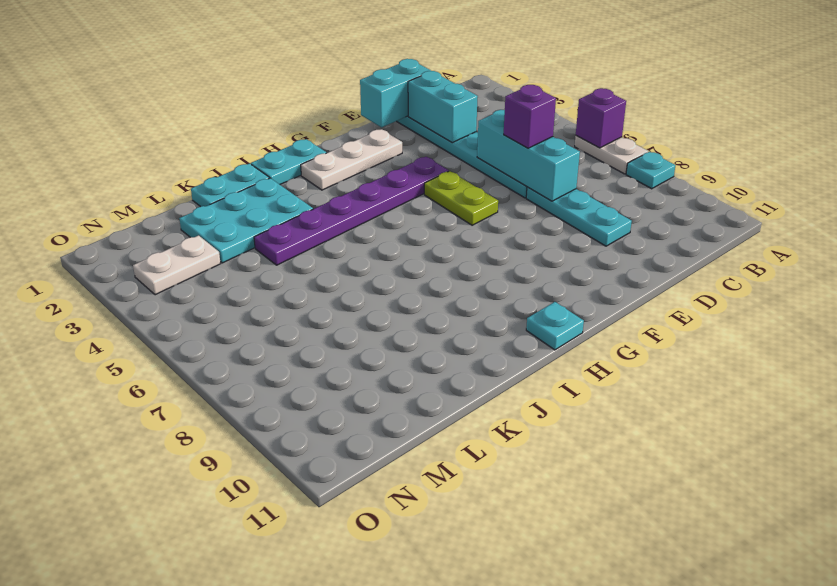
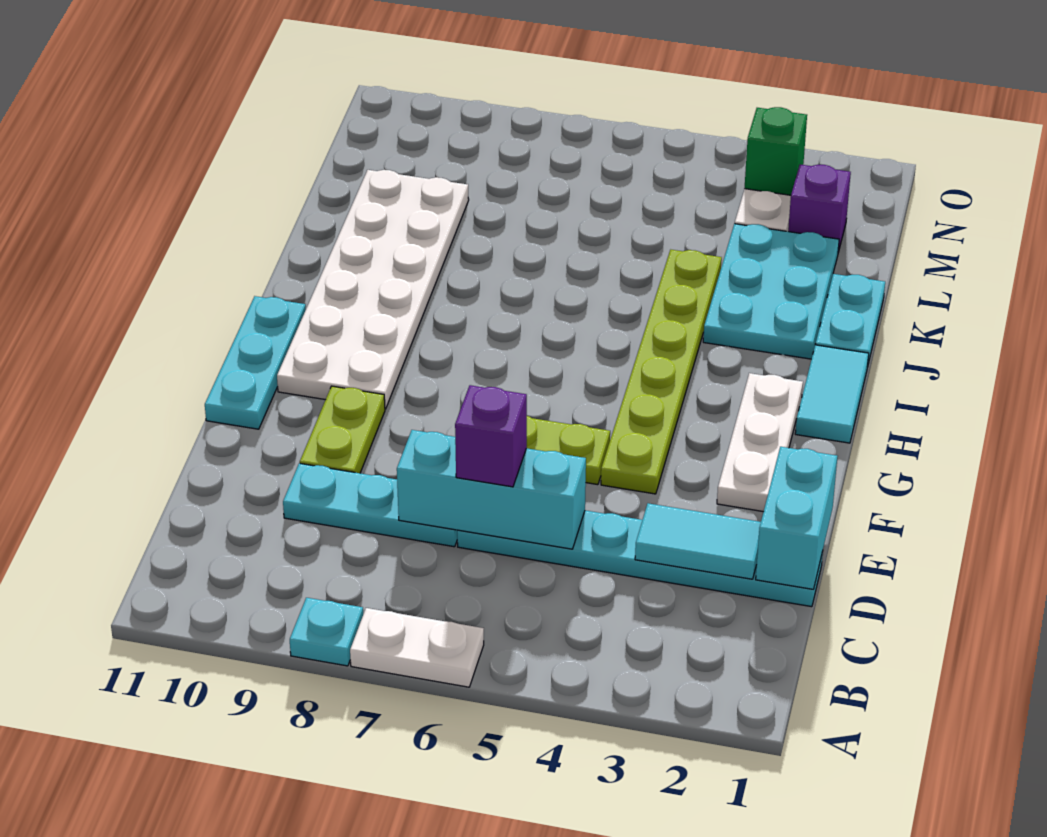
purple brick A6 level 2 -> purple brick M2 level 1
cyan brick D2:D3 level 2 -> cyan tile D2:D3 level 2
none -> lime plate E9:F9 level 1
purple plate F4:K4 level 1 -> lime plate F4:K4 level 1
none -> white plate G9:L10 level 1
cyan plate H1:I1 level 1 -> cyan tile H1:I1 level 1
cyan plate H11 level 1 -> cyan plate F11:H11 level 1
none -> green brick N3 level 2

